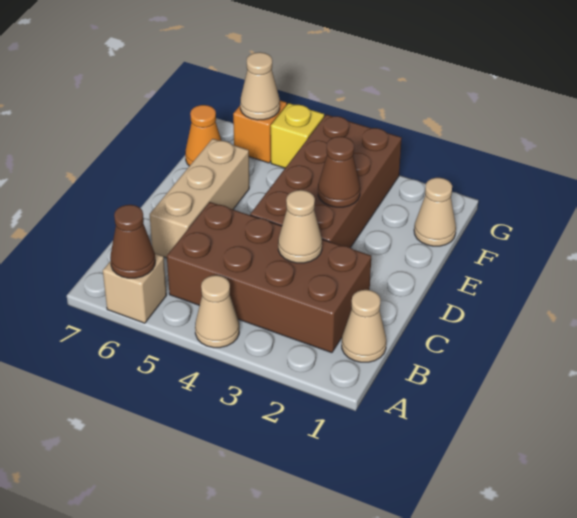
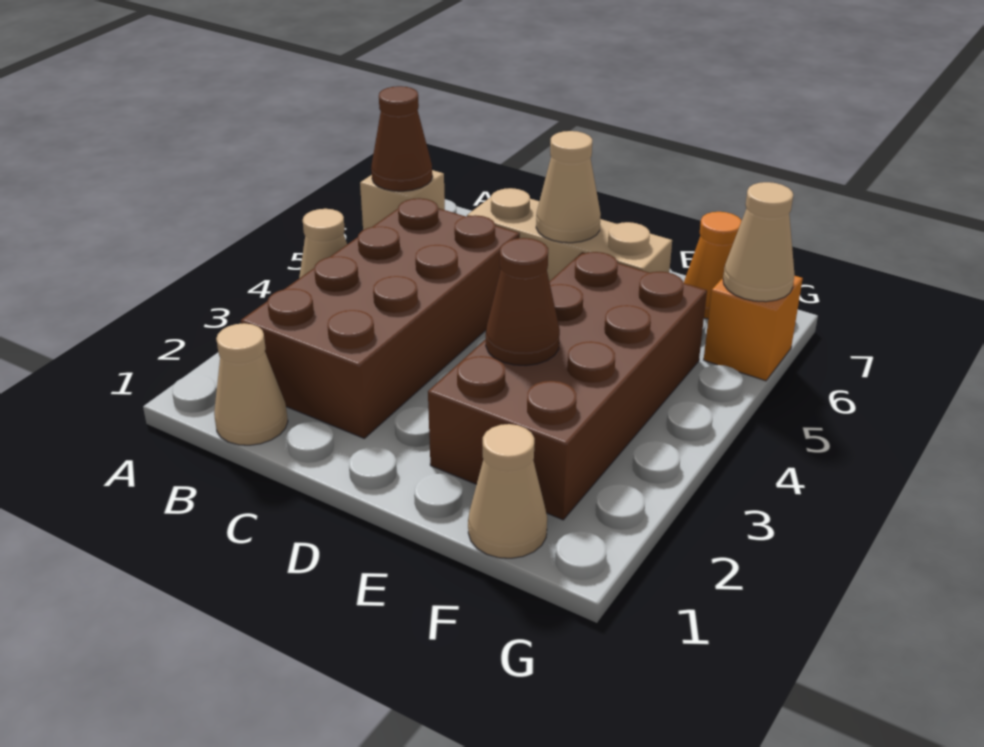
tan cone C3 level 2 -> tan cone D6 level 2
brown brick D3:G4 level 1 -> brown brick E2:F5 level 1
yellow brick G5 level 1 -> none

